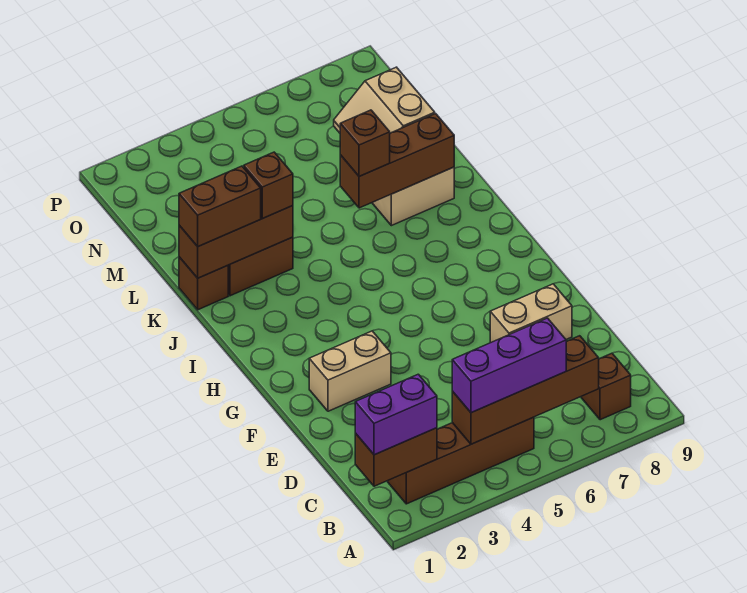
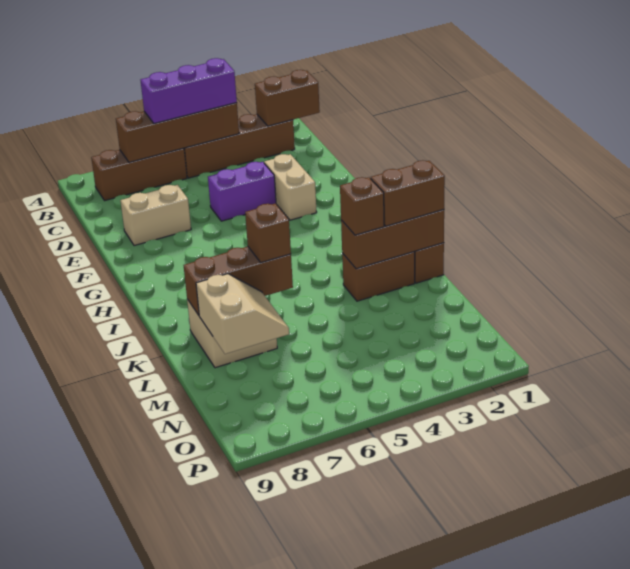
purple brick B1:B2 level 3 -> purple brick E4:E5 level 1
brown brick B8 level 1 -> brown brick B6:B8 level 1
tan brick F2:F3 level 1 -> tan brick E3:F3 level 1

